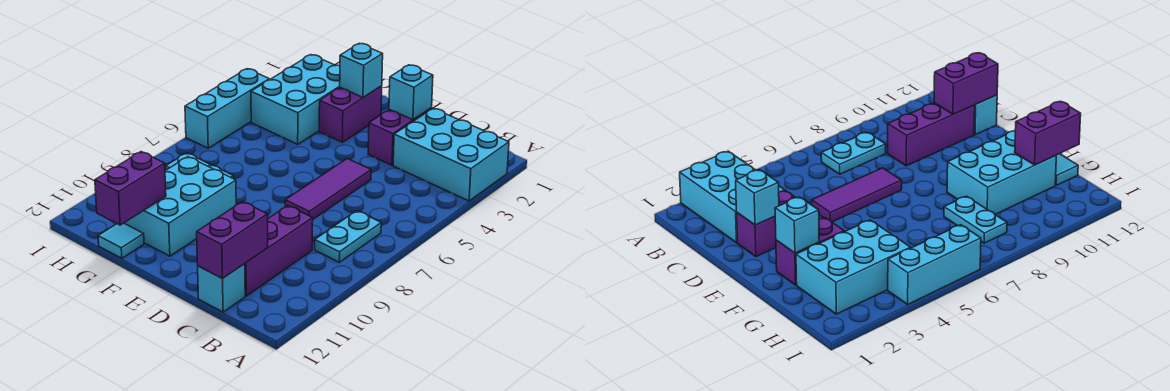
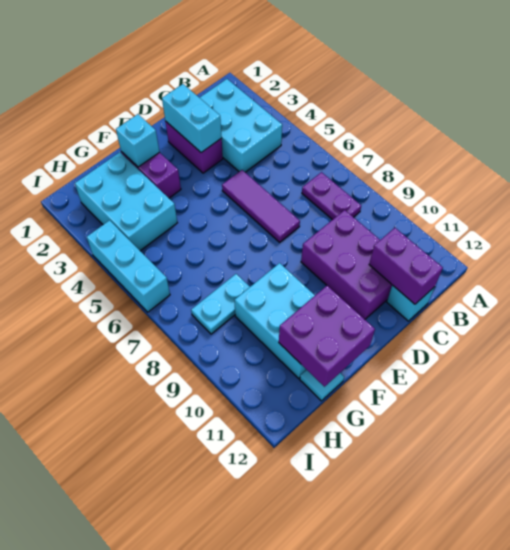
cyan brick A2:C3 level 1 -> cyan brick B2:C4 level 1
cyan plate B7:B8 level 1 -> purple plate B7:B8 level 1
purple brick C9:C11 level 1 -> purple brick C9:D11 level 1
cyan brick D2 level 2 -> cyan brick D2:D3 level 2
purple brick G11:G12 level 2 -> purple brick F11:G12 level 2

